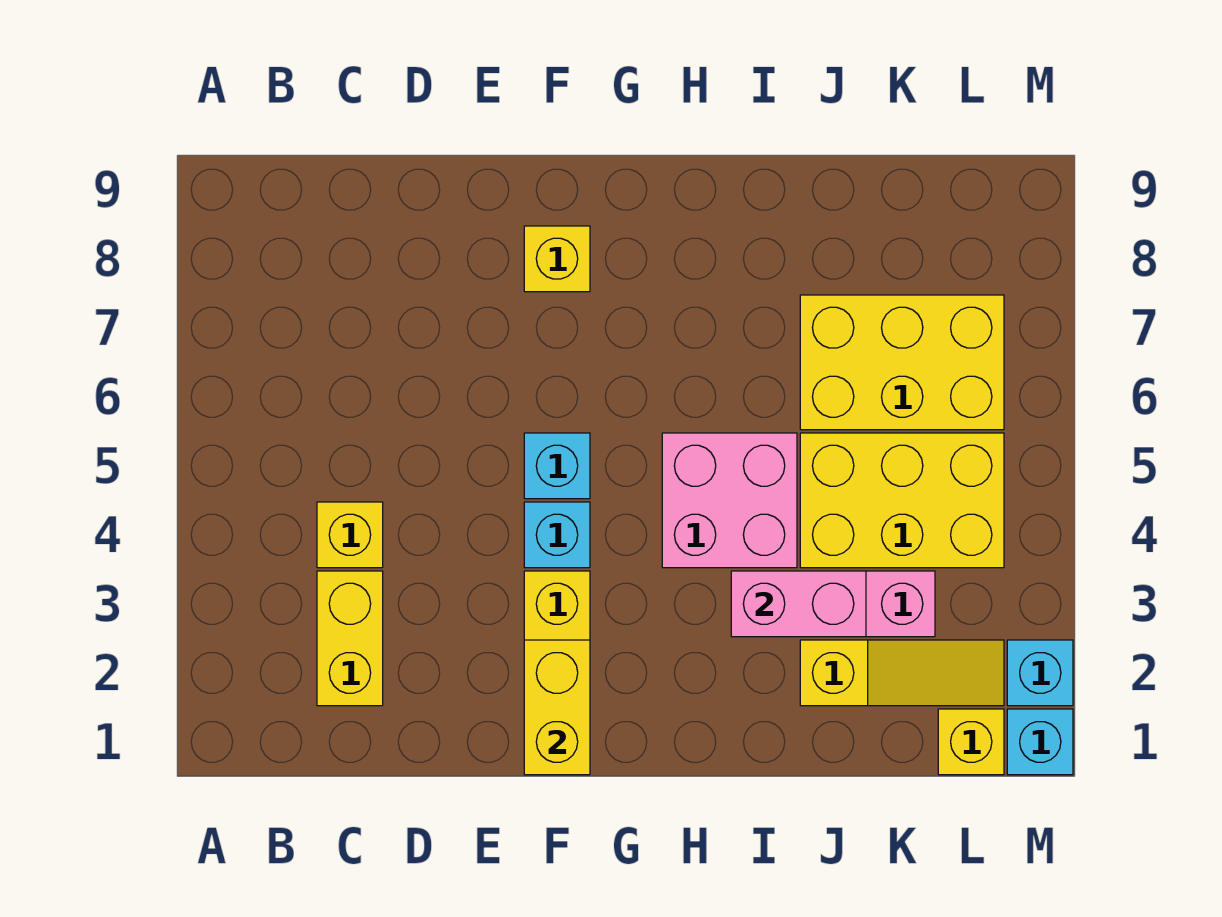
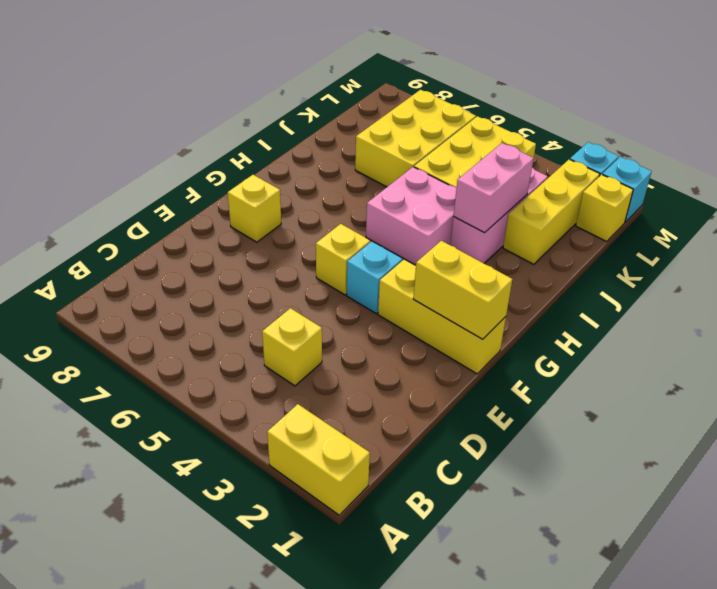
yellow brick C2:C3 level 1 -> yellow brick A1:A2 level 1
cyan brick F5 level 1 -> yellow brick F5 level 1
yellow slope J2:L2 level 1 top J -> yellow brick J2:L2 level 1

